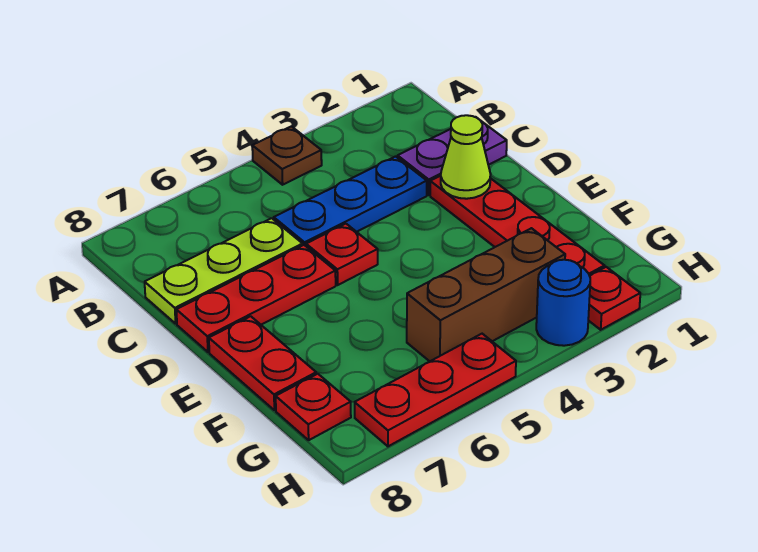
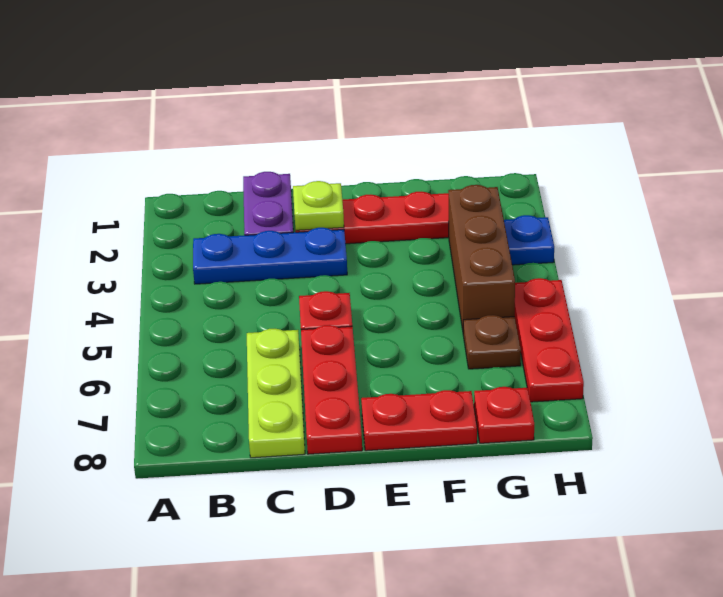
brown plate A4 level 1 -> brown plate G6 level 1
blue plate C3:C5 level 1 -> blue plate B3:D3 level 1
lime cone D2 level 2 -> lime plate D2 level 2
red plate H2 level 1 -> none
blue round brick H3 level 1 -> blue plate H3 level 1

